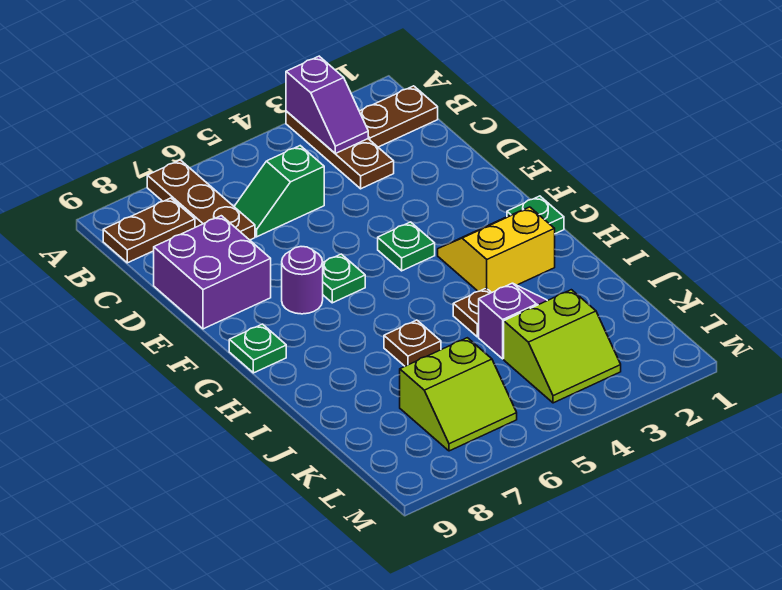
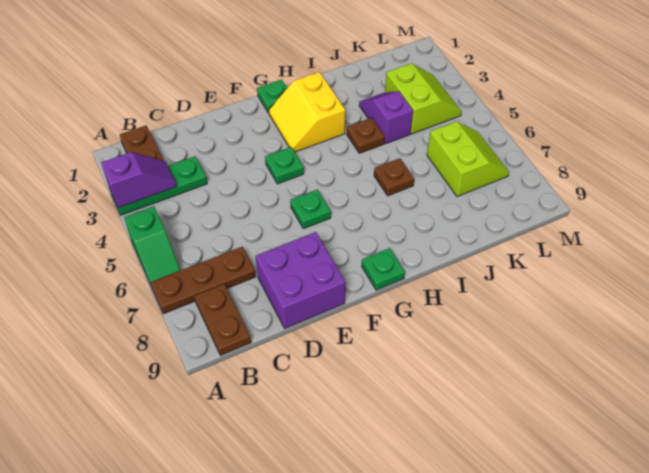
brown plate A3:C3 level 1 -> green plate A3:C3 level 1
green slope C5:C6 level 1 top 5 -> green slope A5:A6 level 1 top 5
purple round brick F7 level 1 -> none

